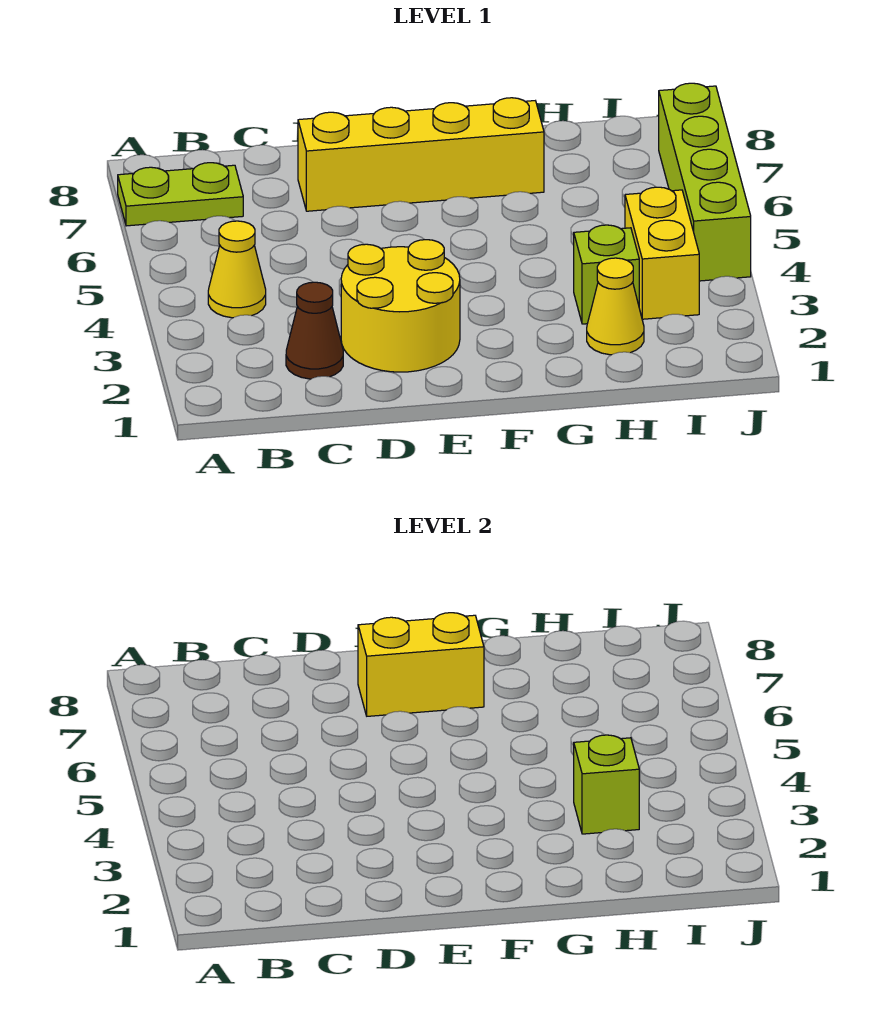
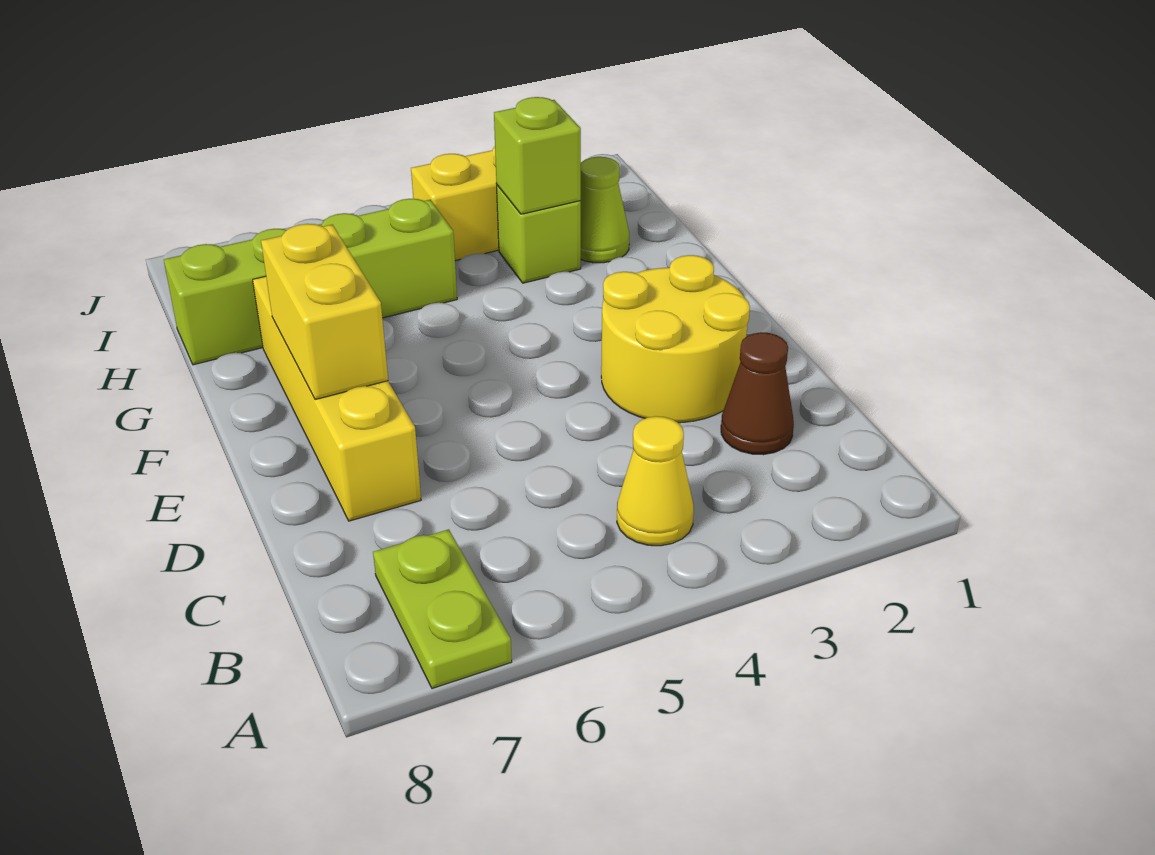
yellow cone H2 level 1 -> lime cone H2 level 1
lime brick J4:J7 level 1 -> lime brick H5:H8 level 1

